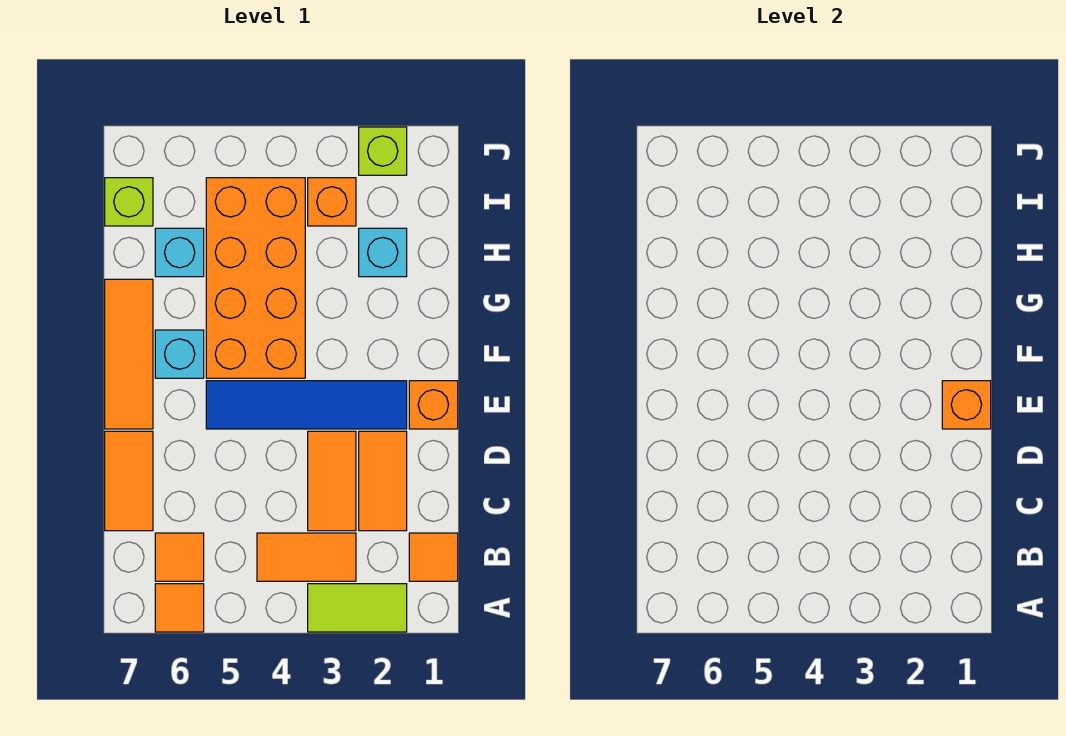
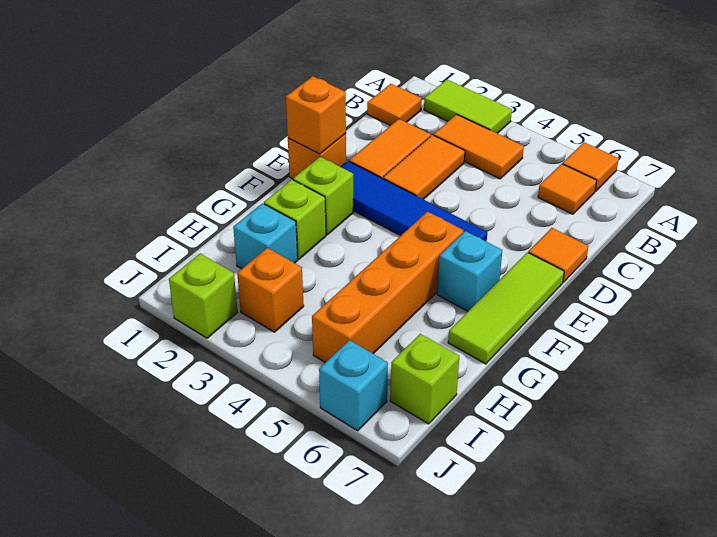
orange tile C7:D7 level 1 -> orange tile D7 level 1
orange tile E7:G7 level 1 -> lime tile E7:G7 level 1
none -> lime brick F2 level 1
orange brick F4:I5 level 1 -> orange brick F5:I5 level 1
none -> lime brick G2 level 1
cyan brick H6 level 1 -> cyan brick J6 level 1

